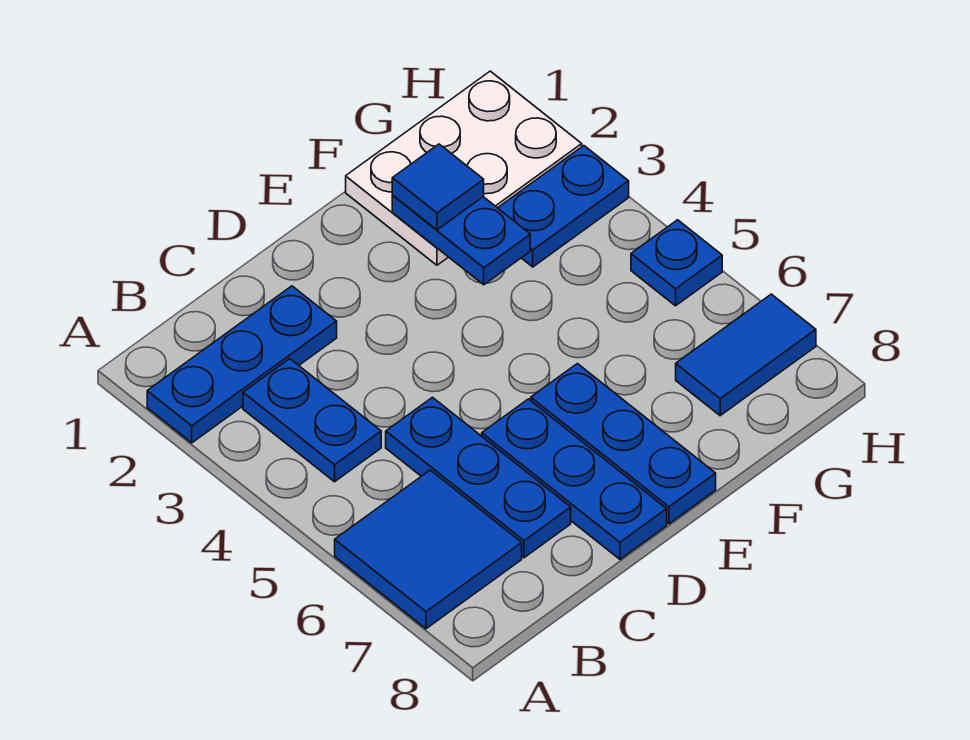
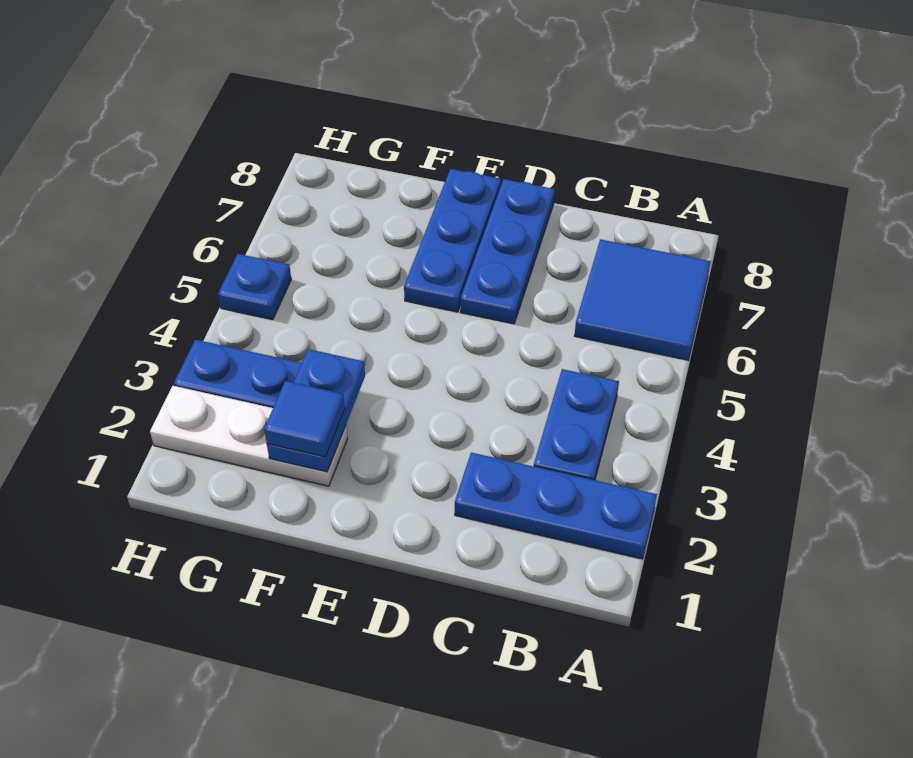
blue plate C5:C7 level 1 -> none
white plate F1:H2 level 1 -> white plate F2:H2 level 1
blue tile G7:H7 level 1 -> none

